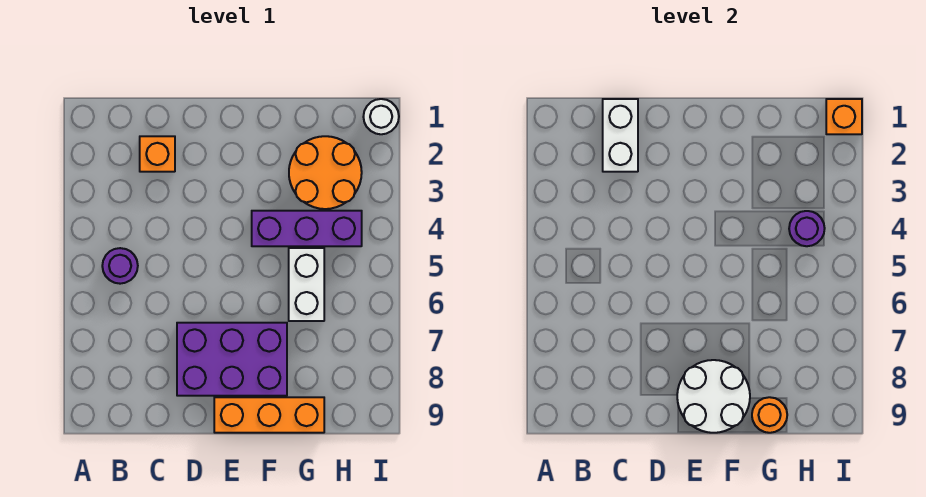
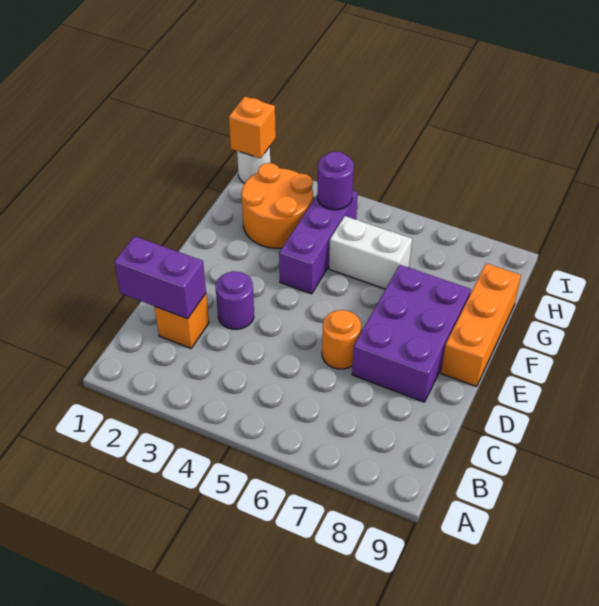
purple round brick B5 level 1 -> purple round brick D3 level 1
white brick C1:C2 level 2 -> purple brick C1:C2 level 2
white round brick E8:F9 level 2 -> none
orange round brick G9 level 2 -> orange round brick D6 level 1

